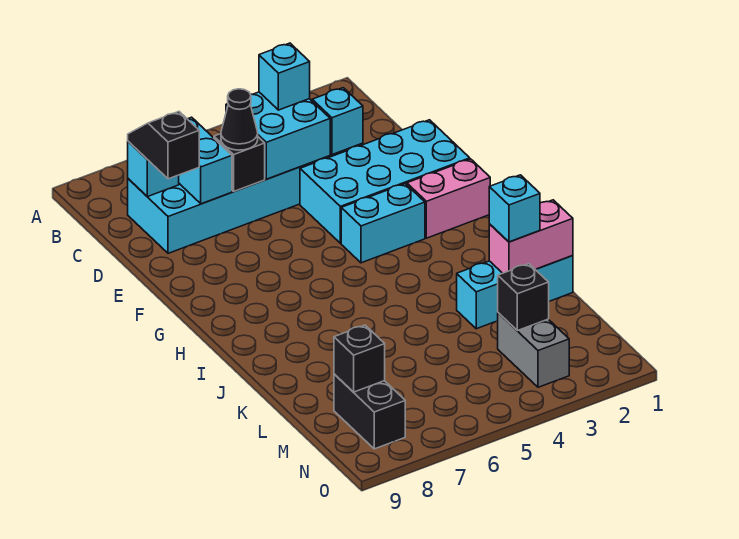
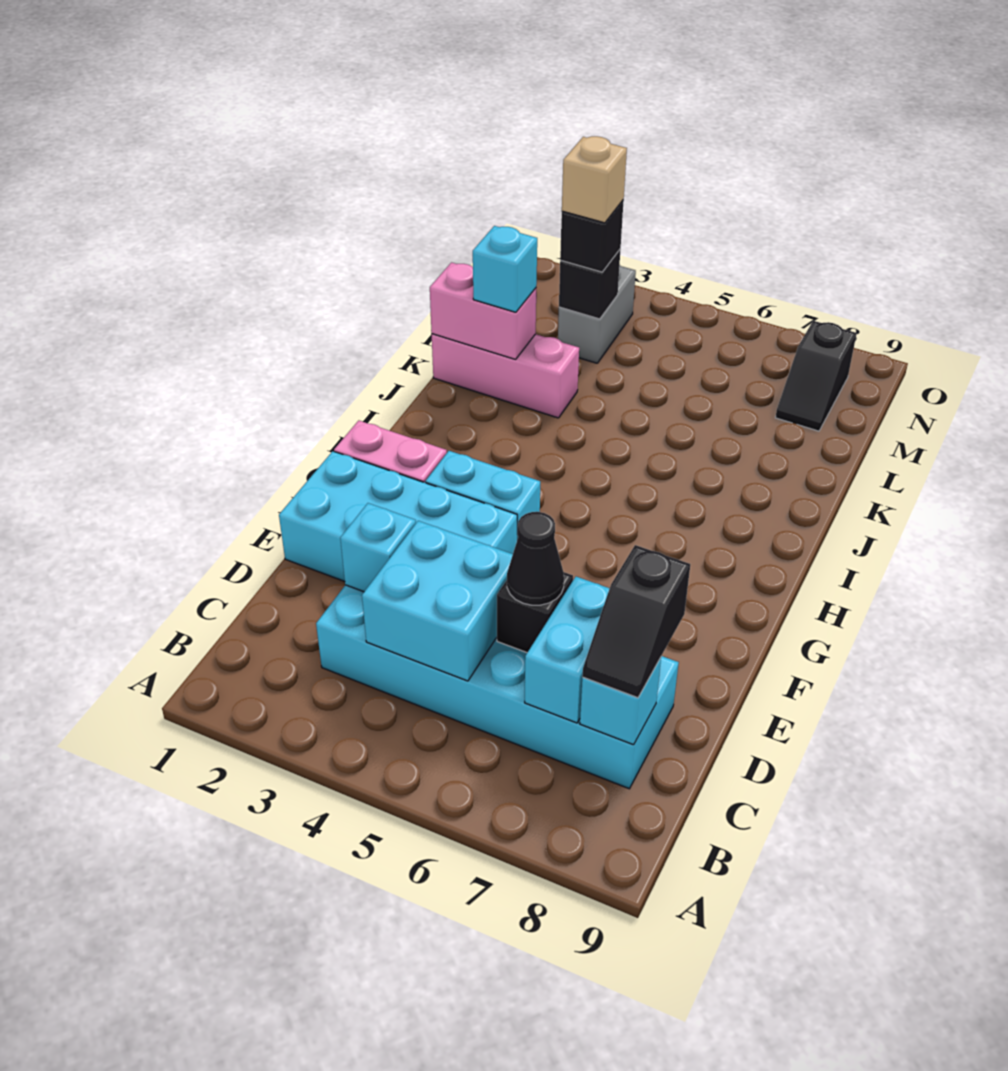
cyan brick C4 level 3 -> none
cyan brick K1:K3 level 1 -> pink brick K1:K3 level 1
none -> tan brick M3 level 4
black brick M8:N8 level 1 -> black slope M8:N8 level 1 top N
black brick M8 level 2 -> black brick M3 level 3

